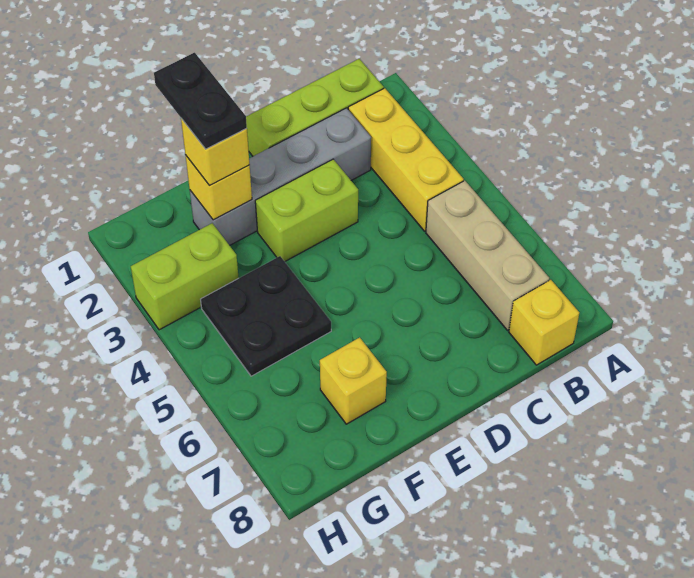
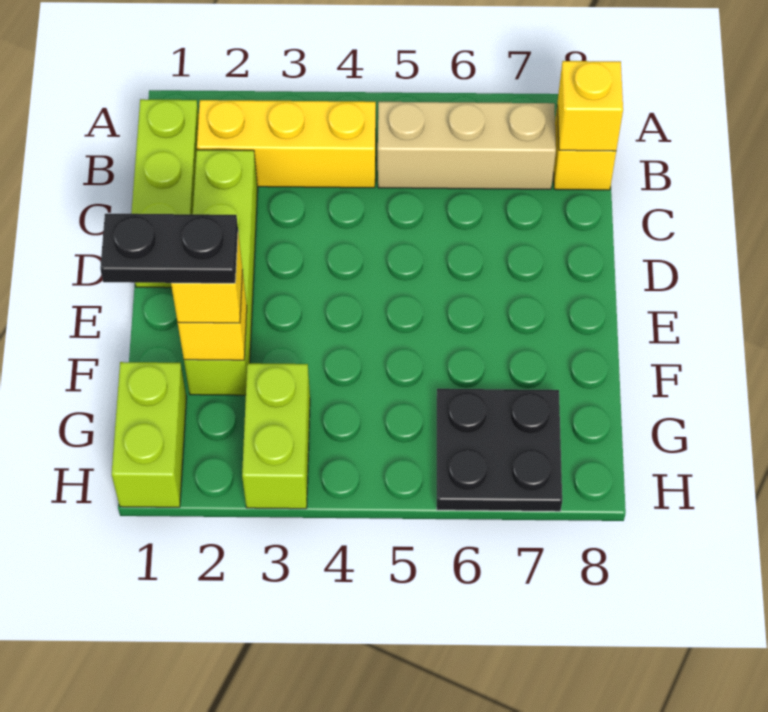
grey brick C2:F2 level 1 -> lime brick C2:F2 level 1
lime brick D3:E3 level 1 -> lime brick G1:H1 level 1
black plate F4:G5 level 1 -> black plate G6:H7 level 1
yellow brick F7 level 1 -> yellow brick B8 level 2

